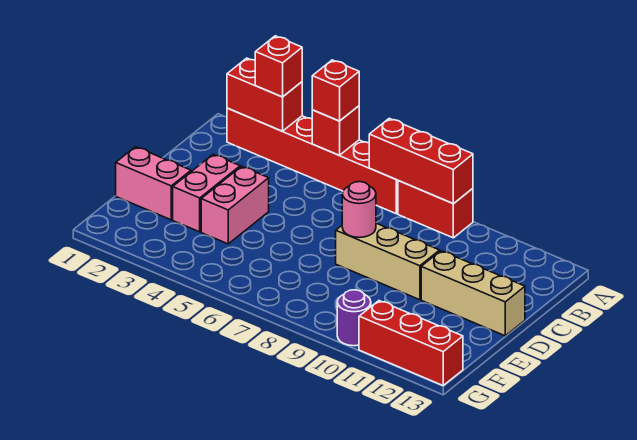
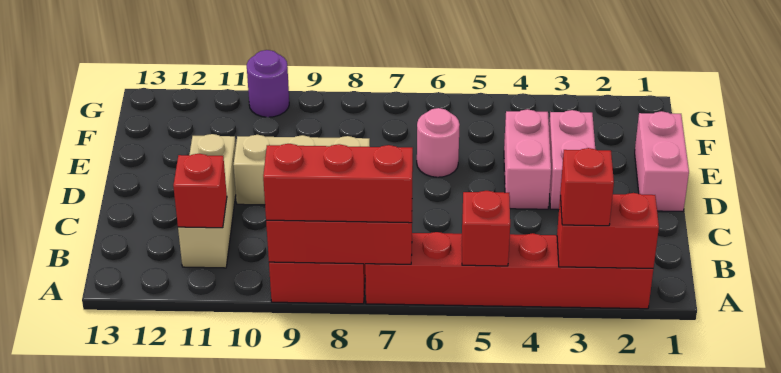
red brick A5 level 3 -> red brick B11 level 2
pink round brick D8 level 2 -> pink round brick E6 level 1
tan brick D11:D13 level 1 -> tan brick B11:D11 level 1
pink brick E1:E2 level 1 -> pink brick D1:E1 level 1
red brick G11:G13 level 1 -> red brick A7:A9 level 3

